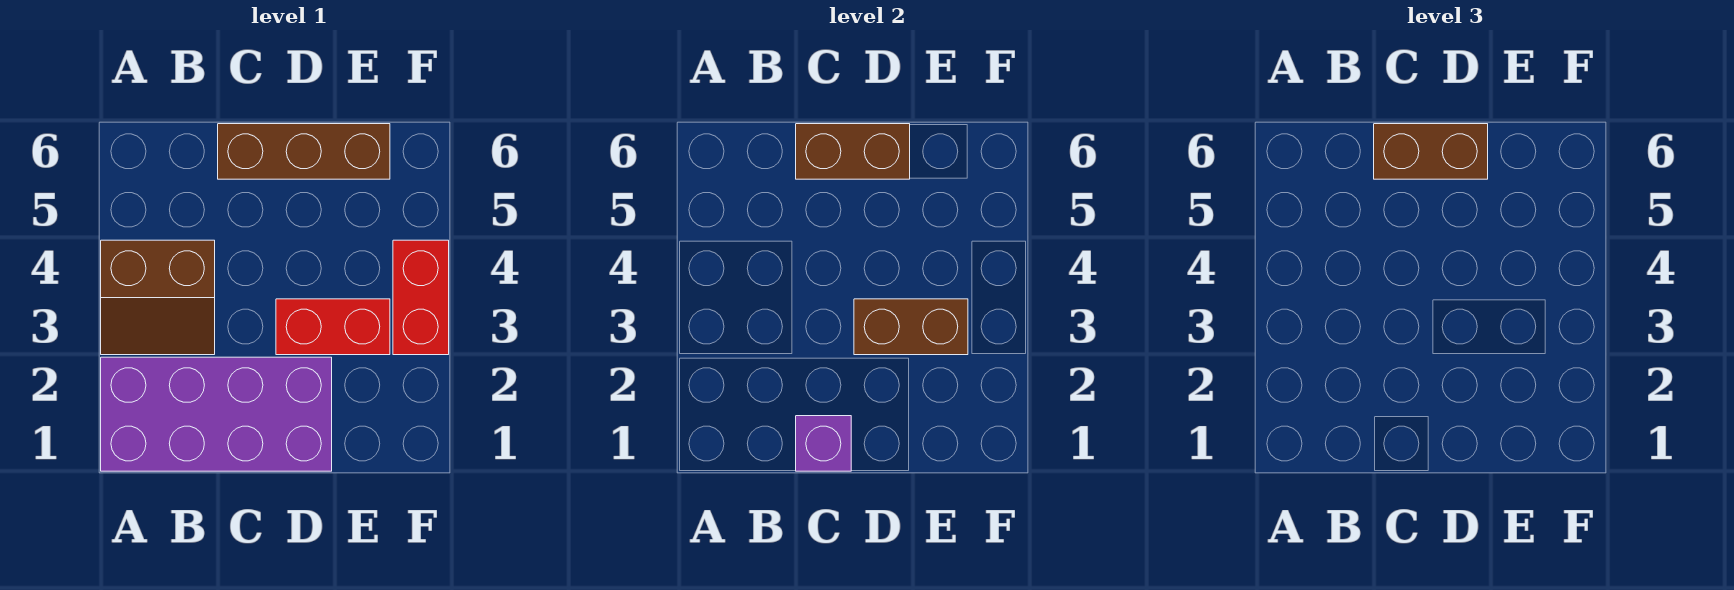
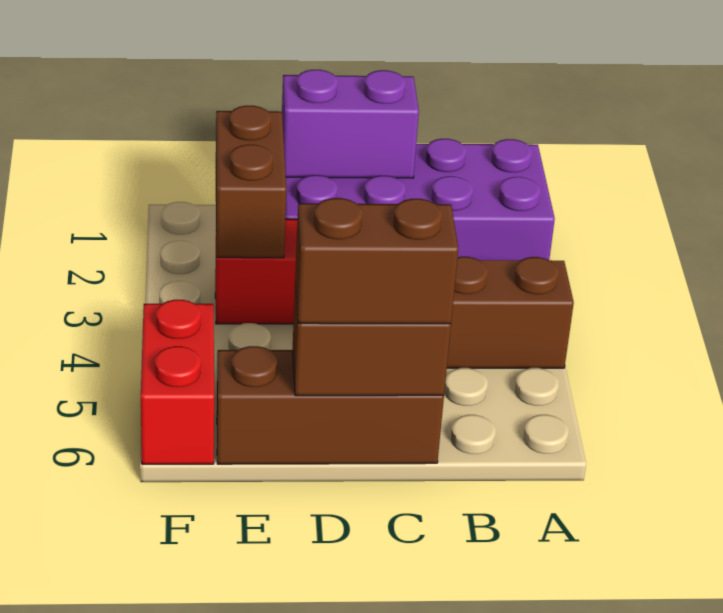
purple brick C1 level 2 -> purple brick C1:D1 level 2
brown brick D3:E3 level 2 -> brown brick E2:E3 level 2
red brick F3:F4 level 1 -> red brick F5:F6 level 1

